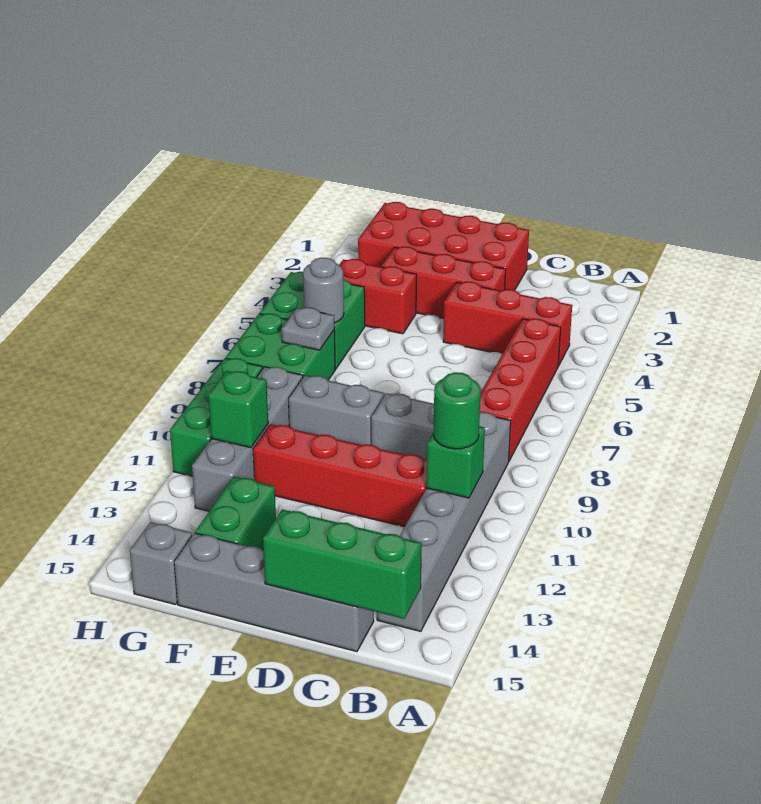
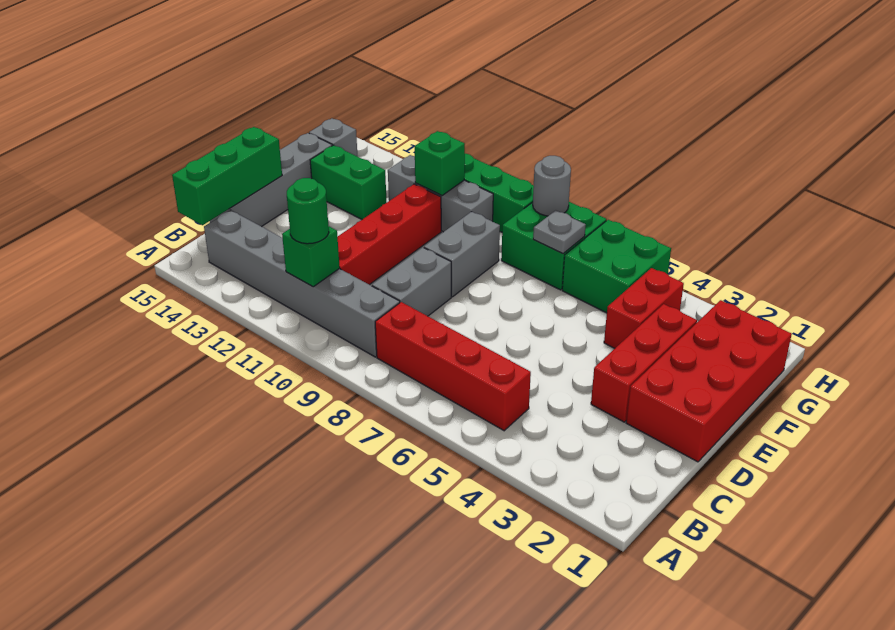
red brick B4:D4 level 1 -> none
grey round brick G6 level 2 -> grey round brick H8 level 2
grey brick G9:G12 level 1 -> grey brick G10:G12 level 1

